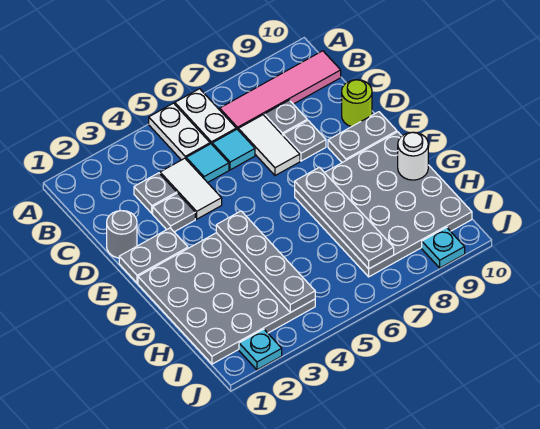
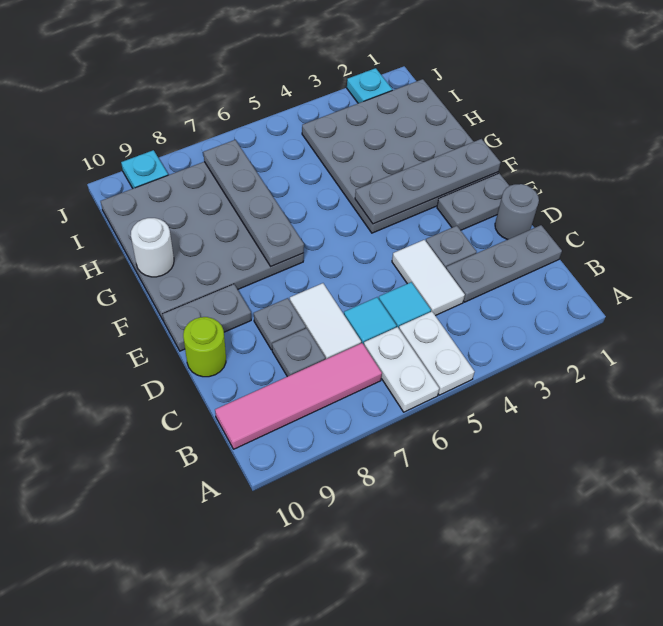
grey plate C3 level 1 -> grey plate C1:C3 level 1
grey plate F4:I4 level 2 -> grey plate F1:F4 level 2

